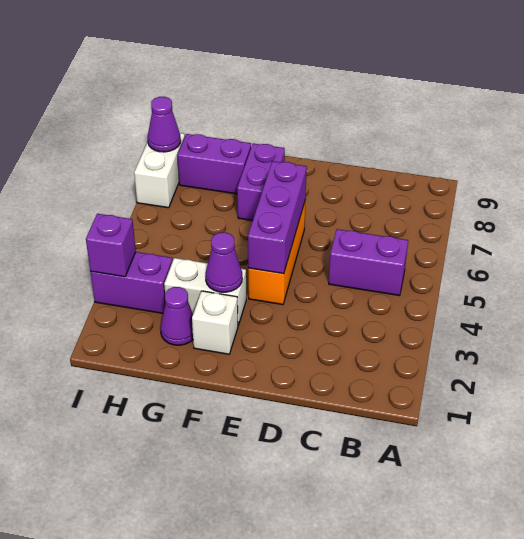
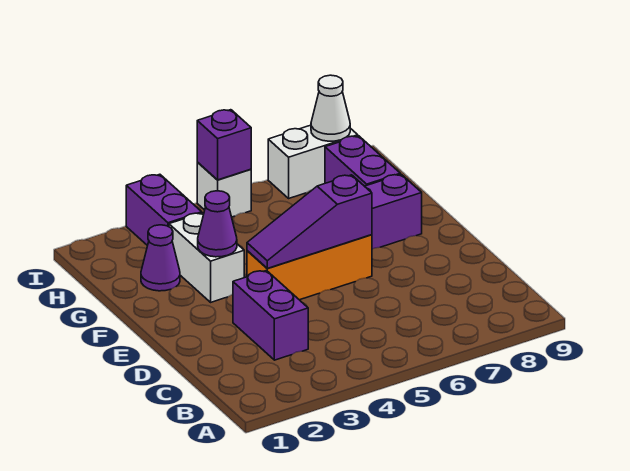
purple brick B5:C5 level 1 -> purple brick C3:D3 level 1
purple brick E4:E6 level 2 -> purple slope E4:E6 level 2 top 6
white brick F2 level 1 -> white brick I5 level 1
purple brick I3 level 2 -> purple brick I5 level 2
purple cone I8 level 2 -> white cone I8 level 2

